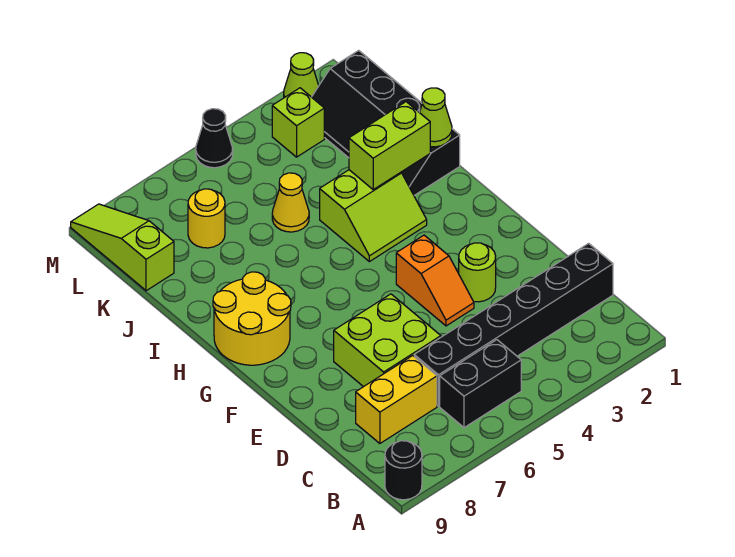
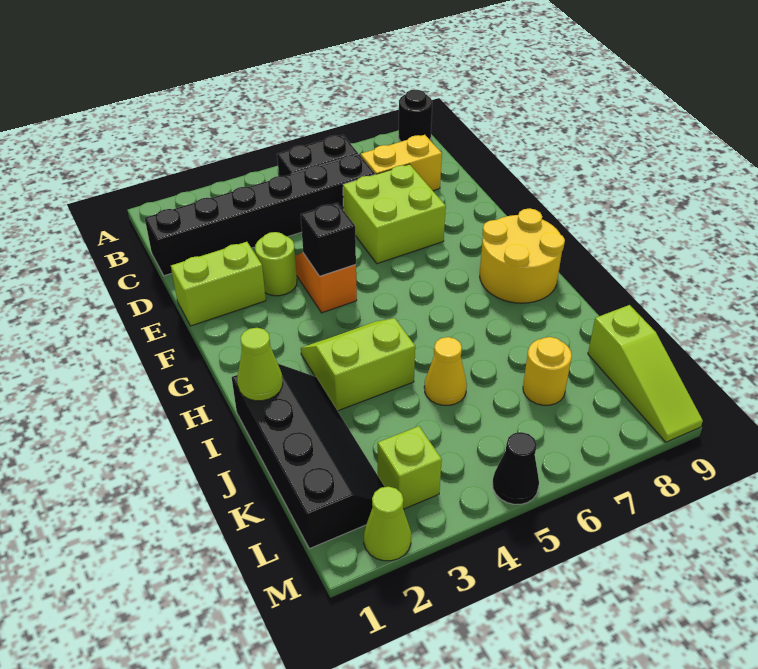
none -> black brick F4 level 2
lime brick I2:I3 level 2 -> lime brick E1:E2 level 1

